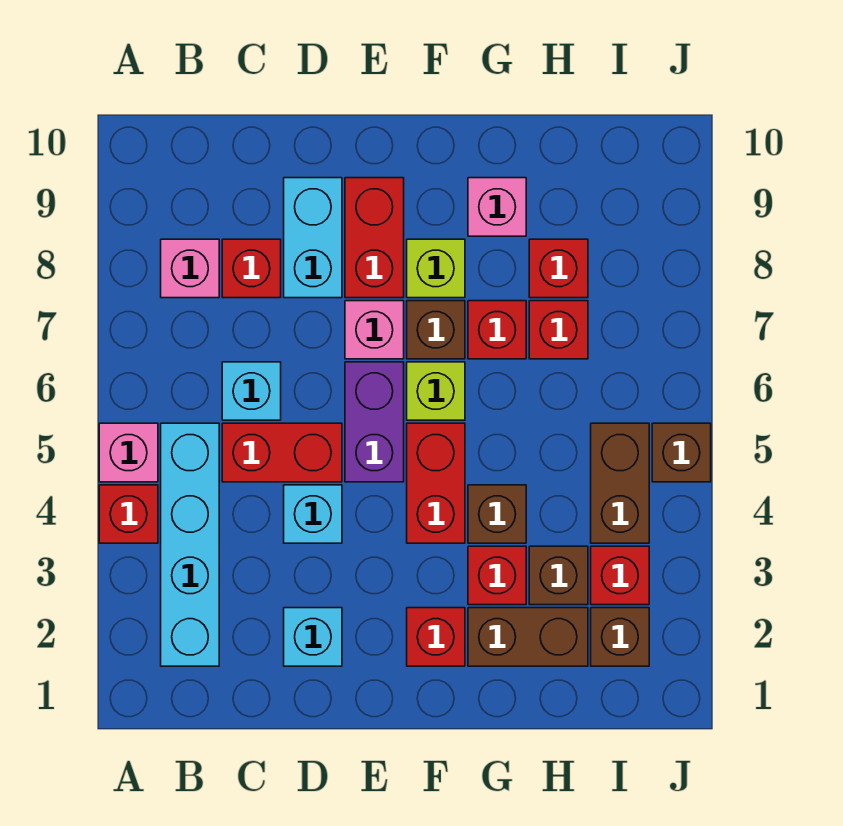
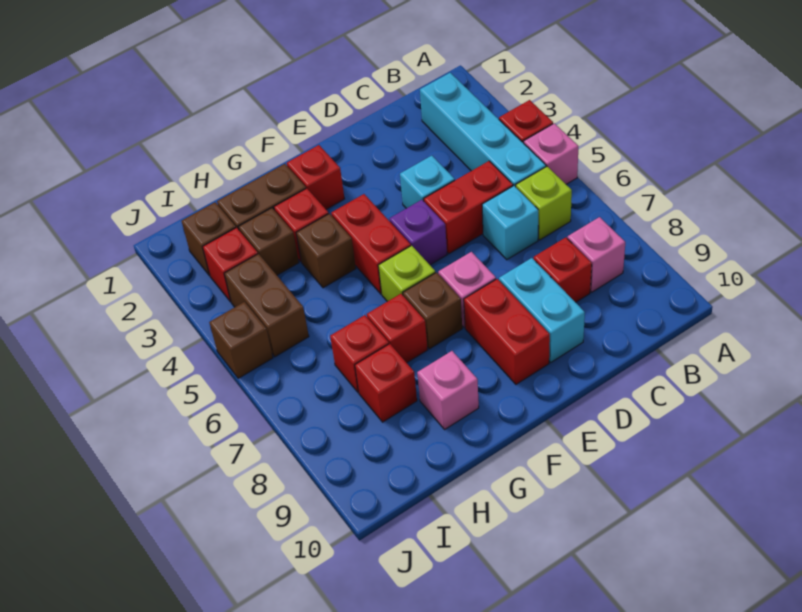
cyan brick D2 level 1 -> none
purple brick E5:E6 level 1 -> purple brick E5 level 1
lime brick F8 level 1 -> lime brick B6 level 1

